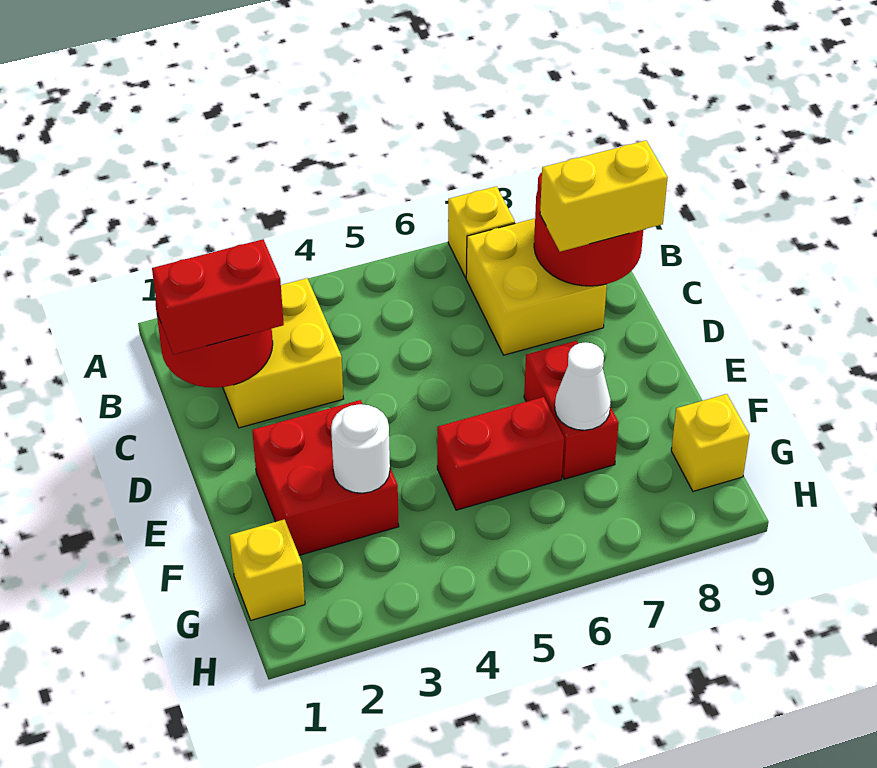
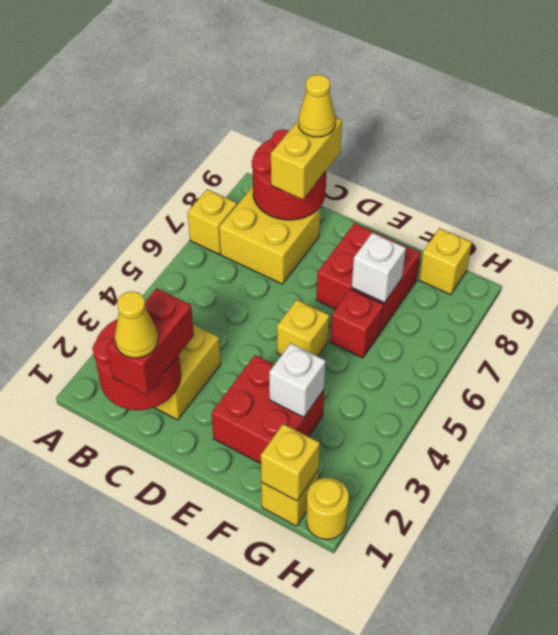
none -> yellow cone C1 level 4
none -> yellow cone C9 level 4
none -> yellow brick E5 level 1
red brick E7:F7 level 1 -> red brick E7:F8 level 1
white round brick F3 level 2 -> white brick F3 level 2
red brick F5:F6 level 1 -> red brick F6 level 1
white cone F7 level 2 -> white brick F7 level 2
none -> yellow brick G1 level 2
none -> yellow round brick H1 level 1

